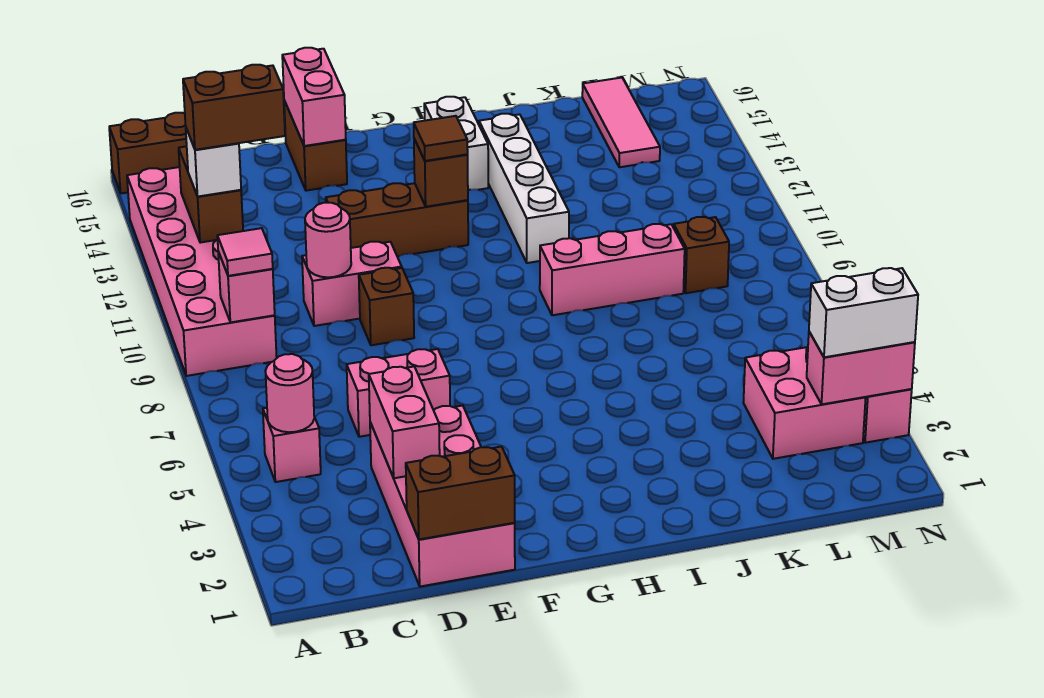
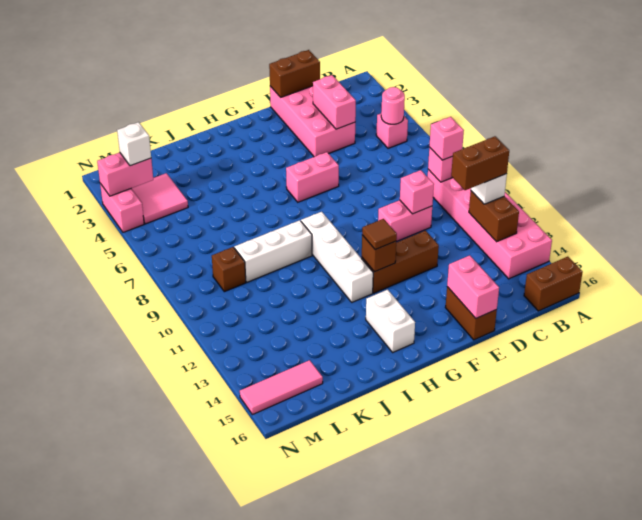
pink tile B9 level 3 -> pink brick B9 level 3
pink brick D6:E6 level 1 -> pink brick F6:G6 level 1
pink round brick D10 level 2 -> pink brick D10 level 2
brown brick E9 level 1 -> none
pink brick I9:K9 level 1 -> white brick I9:K9 level 1
white brick I11:I14 level 1 -> white brick H9:H12 level 1
pink brick L3:M4 level 1 -> pink tile L3:M4 level 1
pink tile L14:L16 level 1 -> pink tile L15:N15 level 1
white brick M3:N3 level 3 -> white brick M3 level 3

